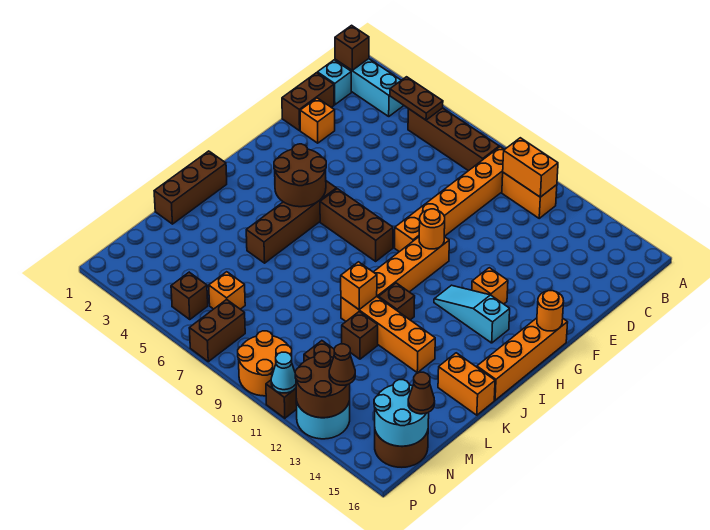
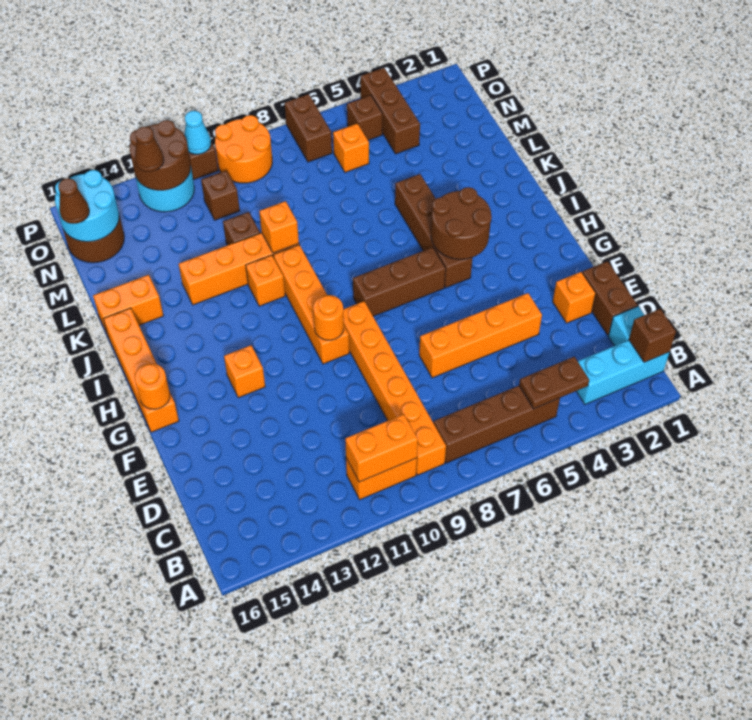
none -> orange brick E4:E7 level 1
cyan slope H12:H14 level 1 top 14 -> none
brown brick J1:L1 level 1 -> brown brick N4:P4 level 1
brown brick J11 level 1 -> orange brick J11 level 1

